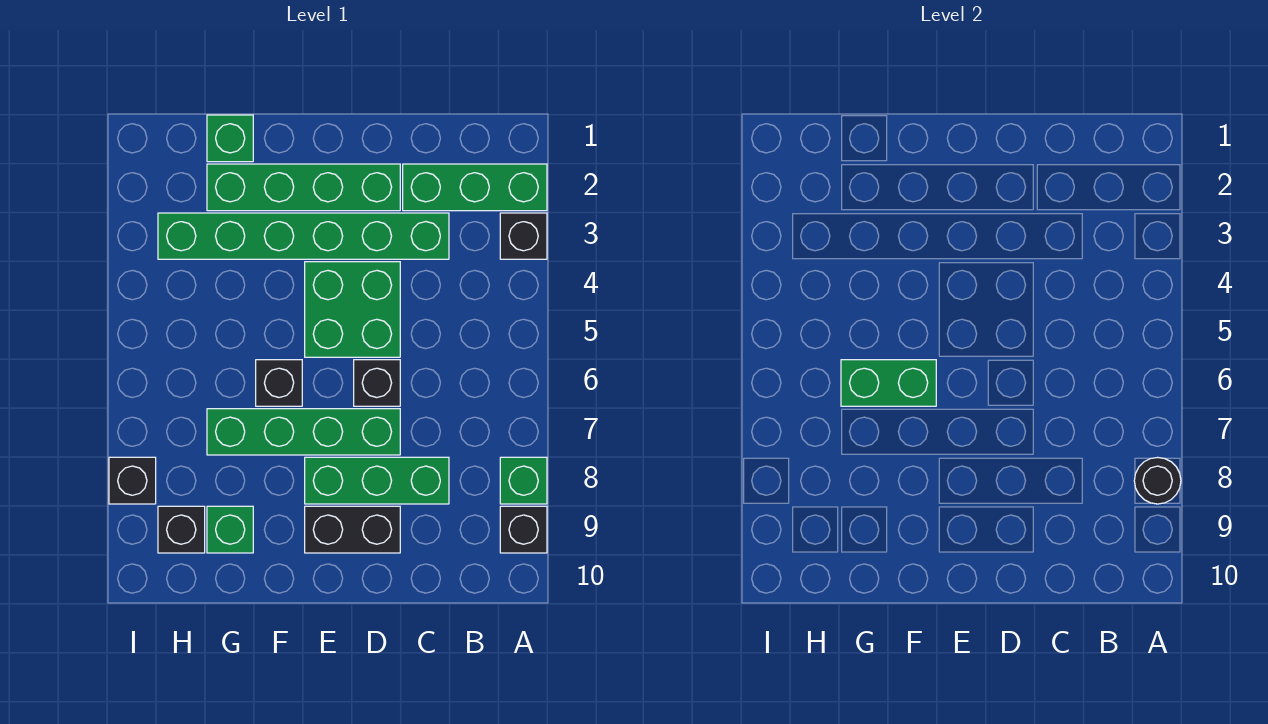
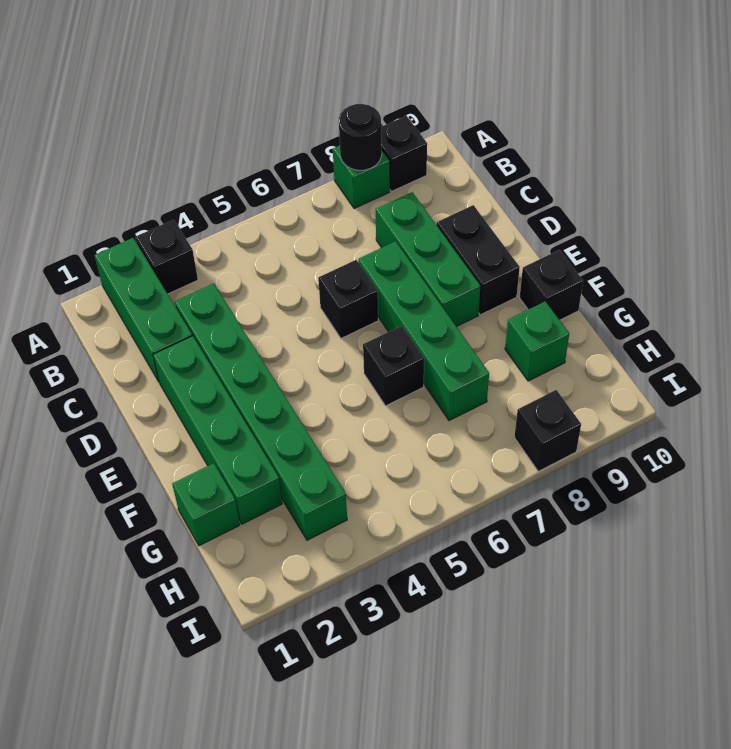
green brick D4:E5 level 1 -> none
green brick F6:G6 level 2 -> none
black brick H9 level 1 -> black brick F10 level 1

